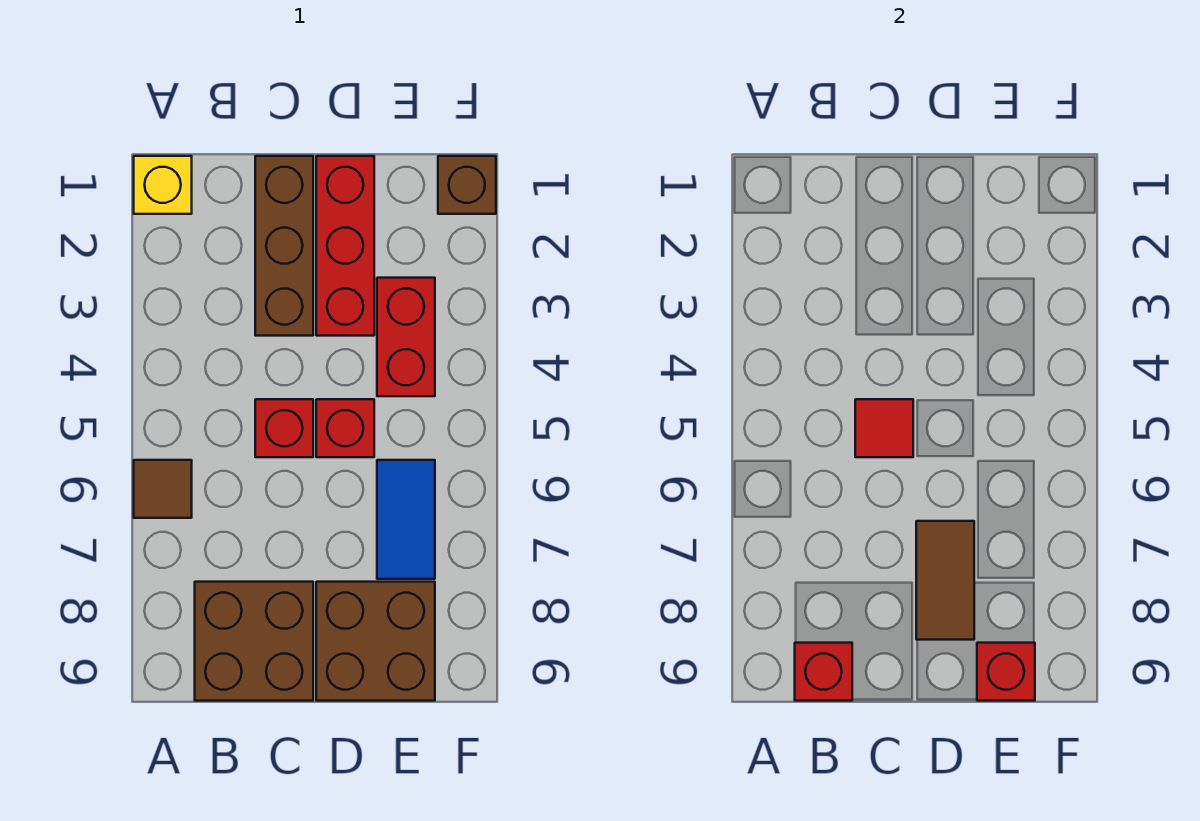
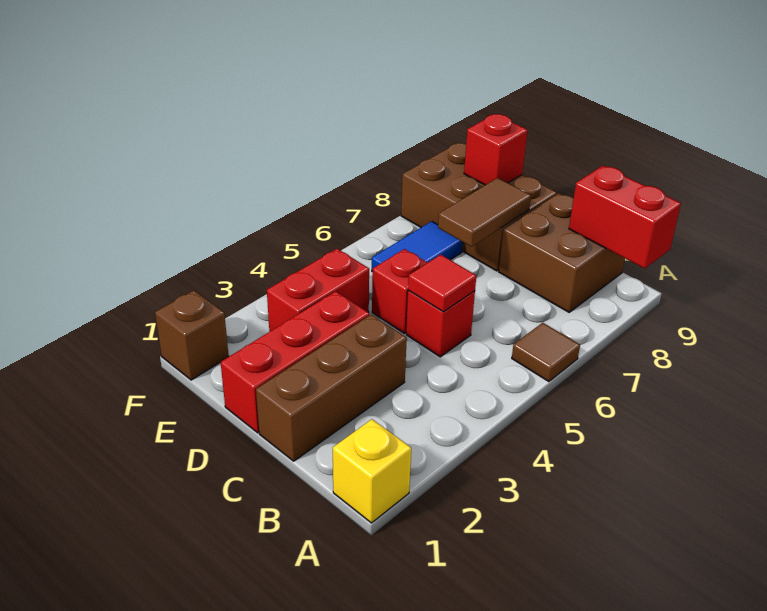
red brick B9 level 2 -> red brick A9:B9 level 2
brown brick D8:E9 level 1 -> brown brick D8:F9 level 1

